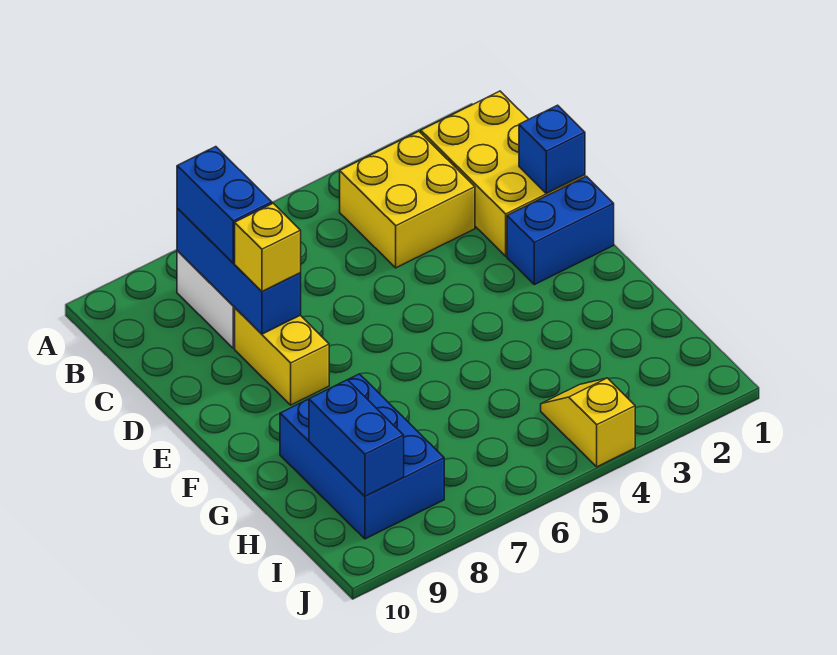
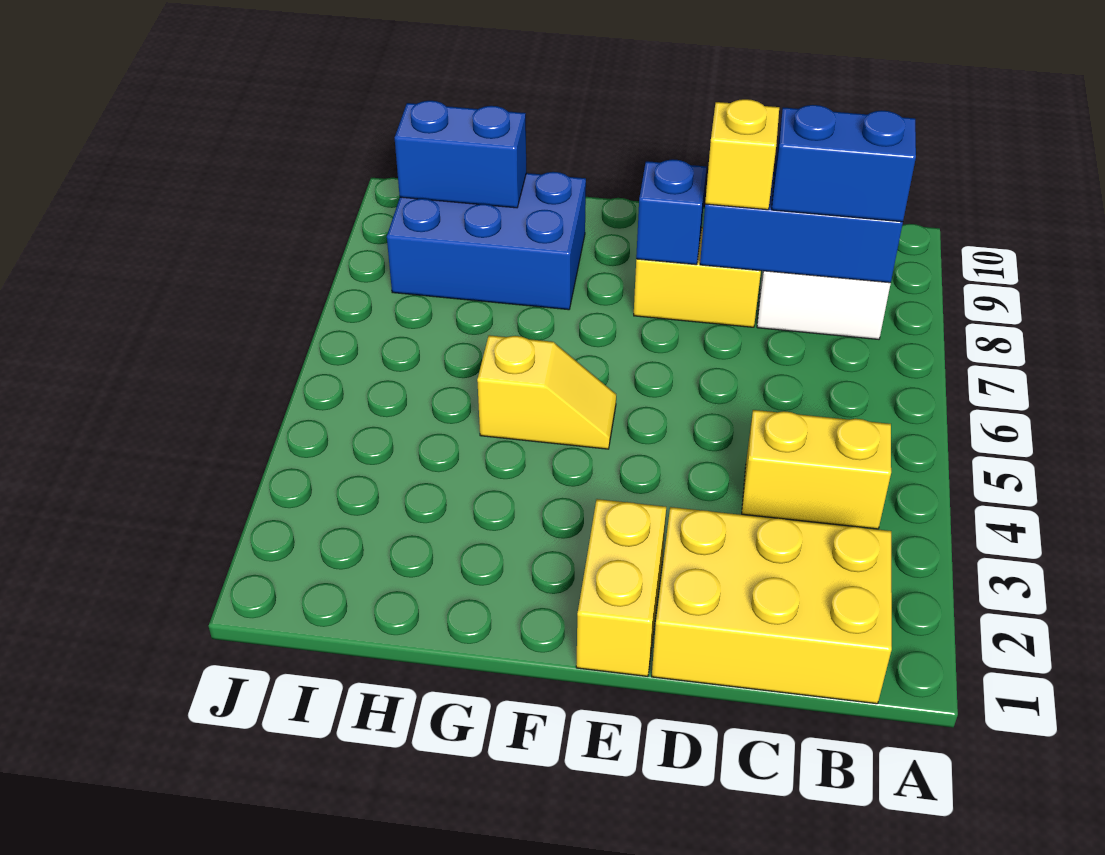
yellow brick B3:C4 level 1 -> yellow brick B4:C4 level 1
blue brick D1 level 2 -> blue brick E8 level 2
blue brick E1:E2 level 1 -> yellow brick E1:E2 level 1
yellow slope I4:J4 level 1 top J -> yellow slope F5:G5 level 1 top G

